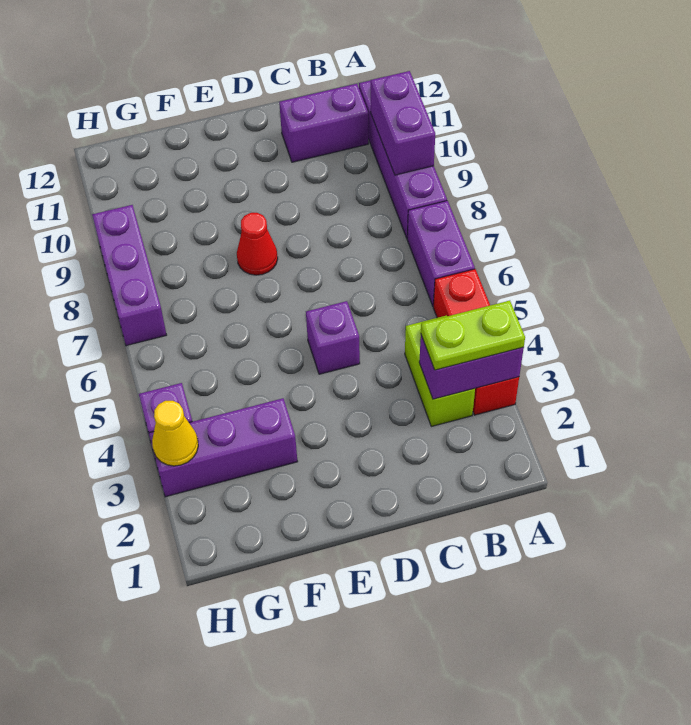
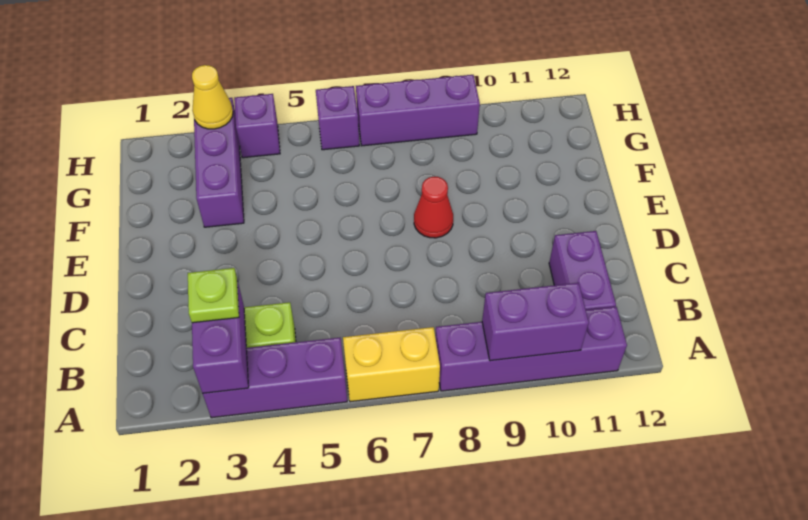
red brick A3:A5 level 1 -> purple brick A3:A5 level 1
lime plate A3:B3 level 3 -> lime plate B3 level 3
purple brick A6:A7 level 1 -> yellow brick A6:A7 level 1
purple brick D5 level 1 -> purple brick H6 level 1

